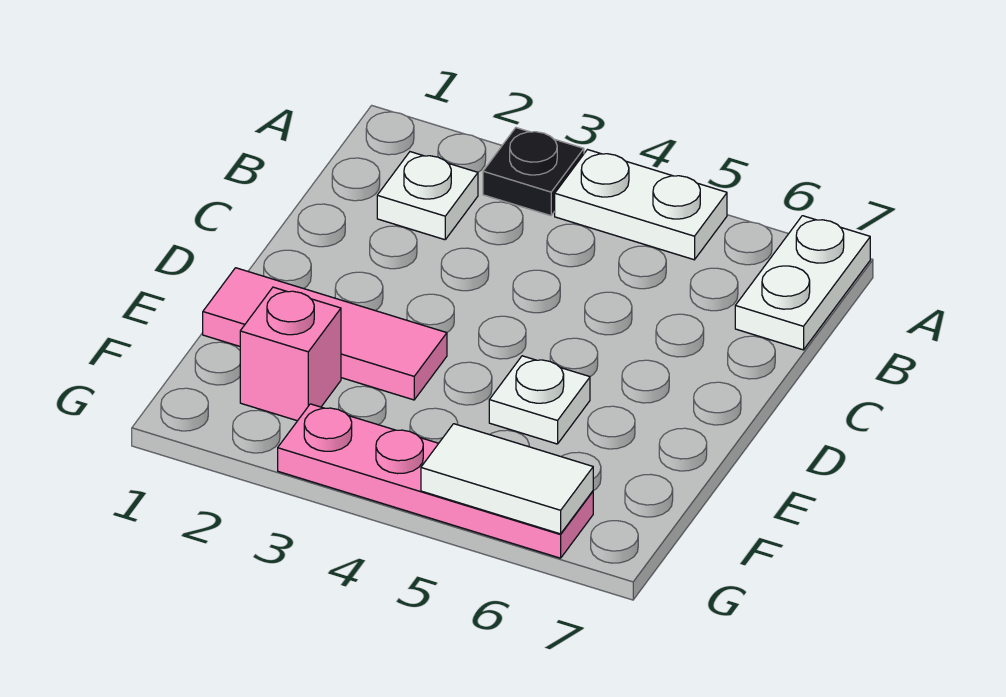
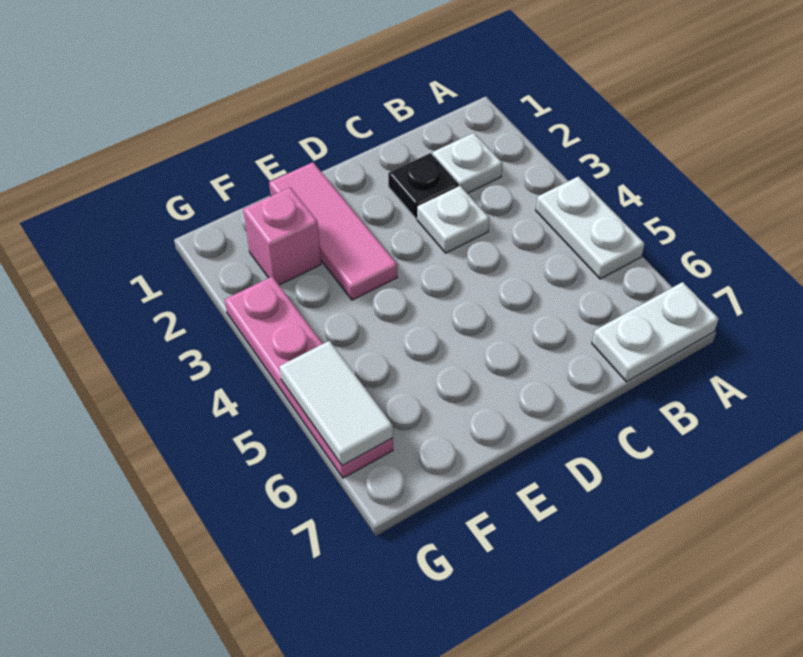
black plate A3 level 1 -> black plate C2 level 1
white plate E5 level 1 -> white plate C3 level 1

